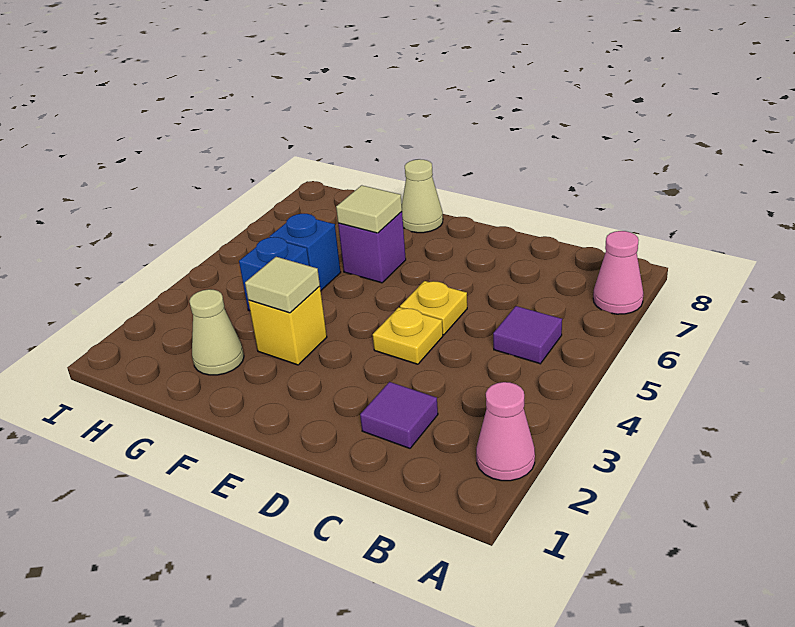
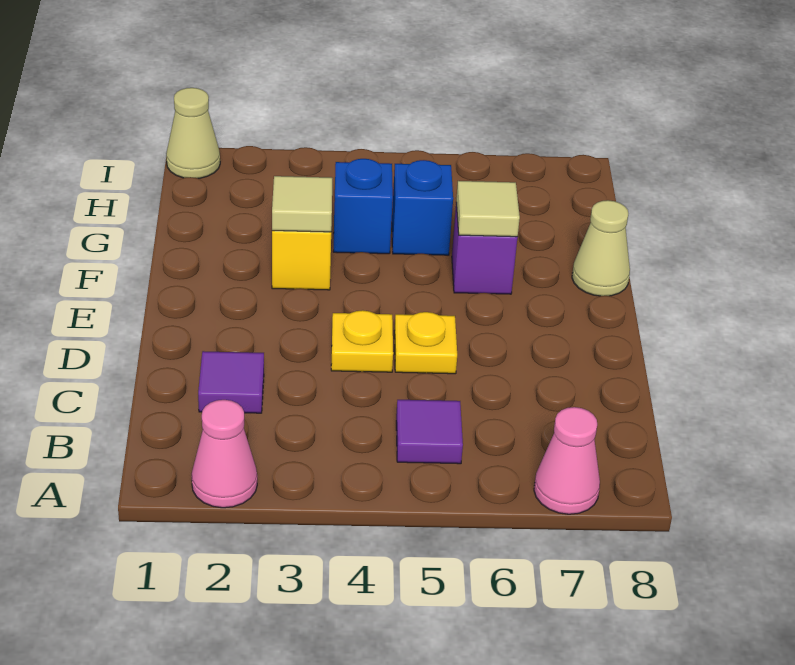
tan cone G2 level 1 -> tan cone I1 level 1

